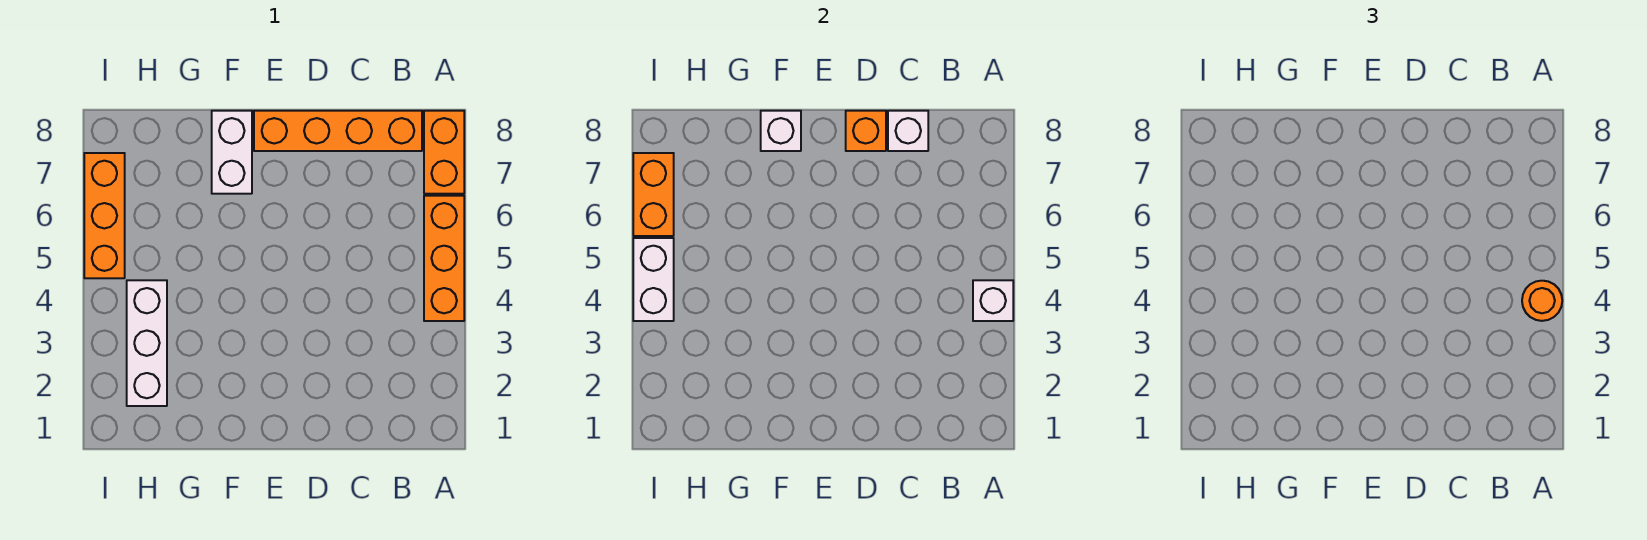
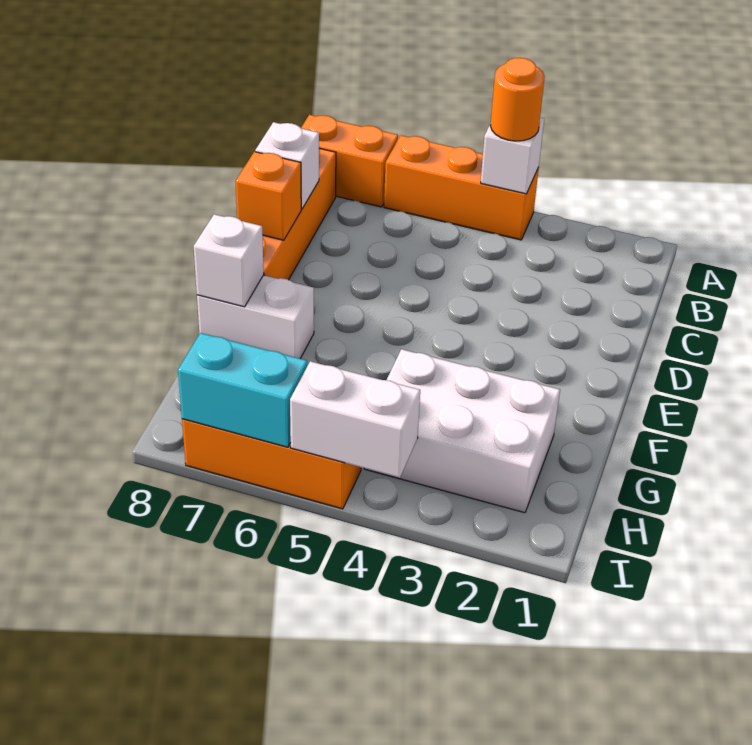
white brick H2:H4 level 1 -> white brick G2:H4 level 1
orange brick I6:I7 level 2 -> cyan brick I6:I7 level 2

